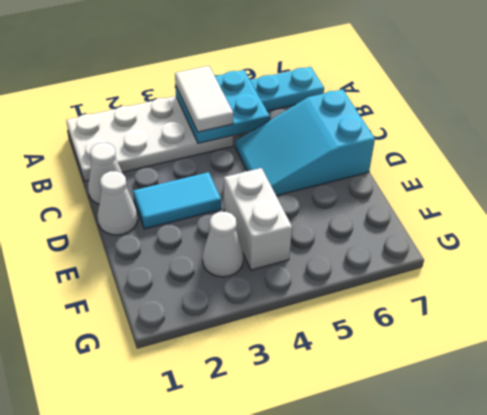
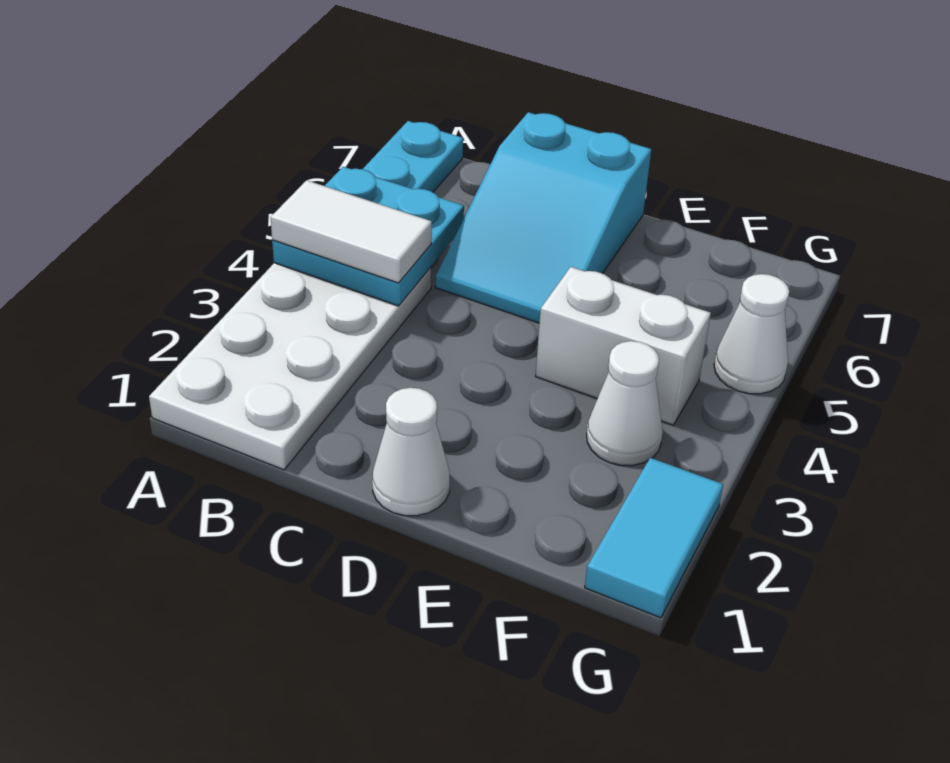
white cone C1 level 1 -> white cone G5 level 1
cyan tile D2:D3 level 1 -> cyan tile G1:G2 level 1

